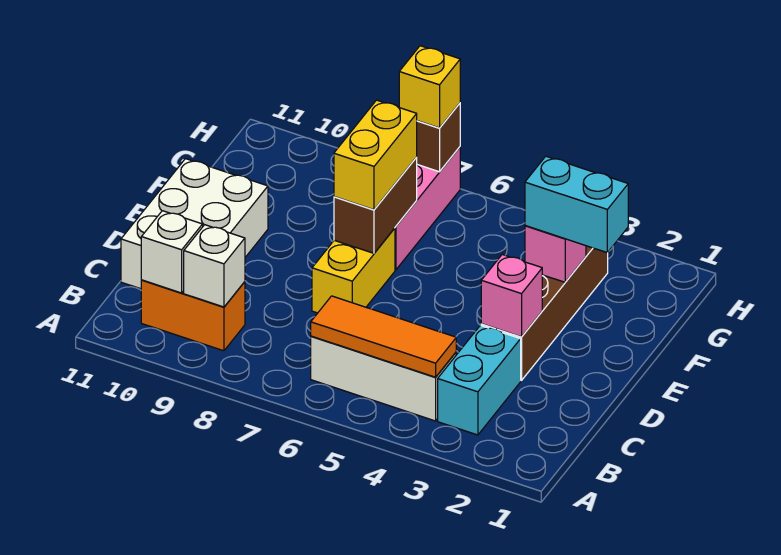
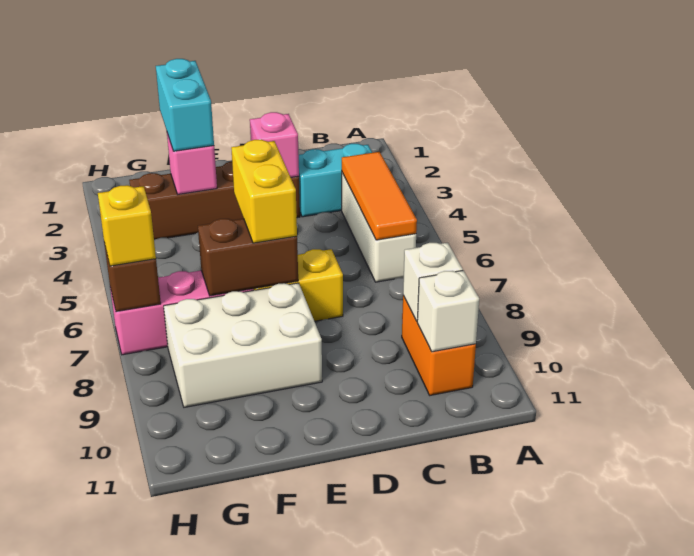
white brick C10:E11 level 1 -> white brick E8:G9 level 1
yellow brick E7:F7 level 3 -> yellow brick E6:E7 level 3

